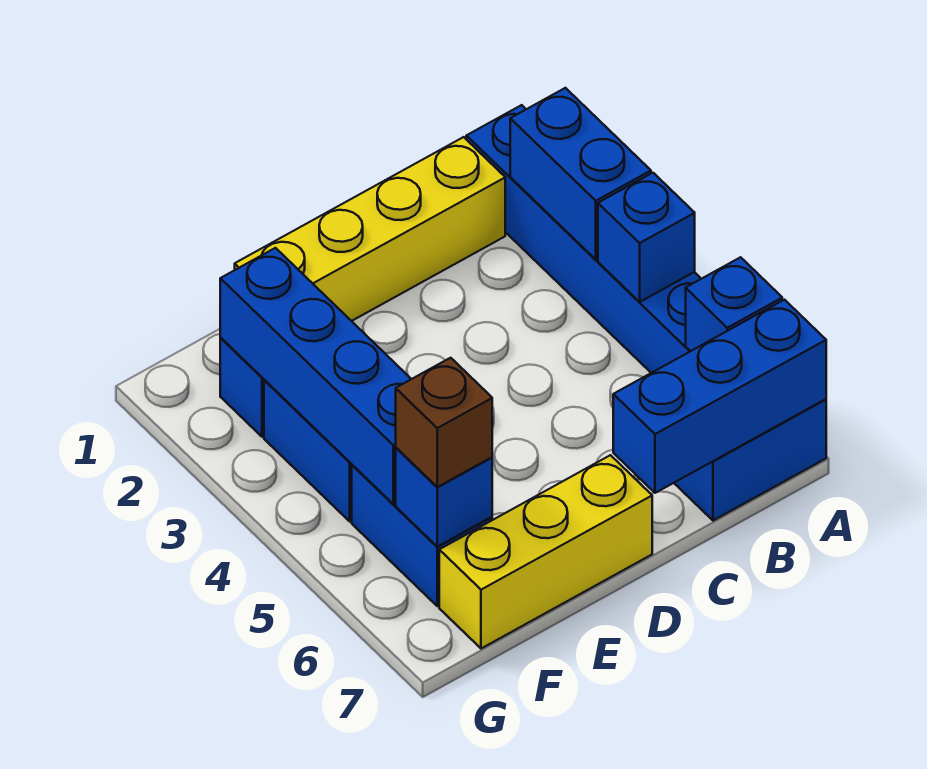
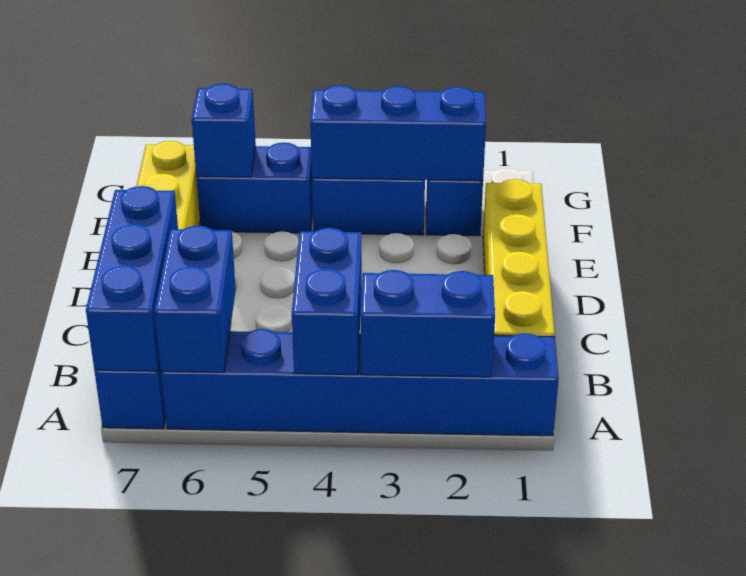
blue brick A4 level 2 -> blue brick A4:B4 level 2
blue brick A6 level 2 -> blue brick A6:B6 level 2
blue brick F2:F5 level 2 -> blue brick F2:F4 level 2
brown brick F6 level 3 -> none

